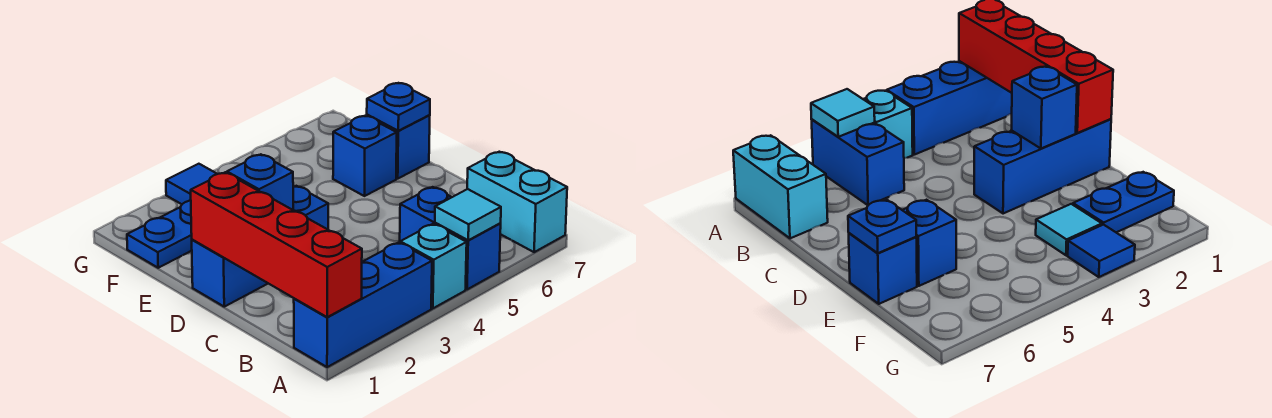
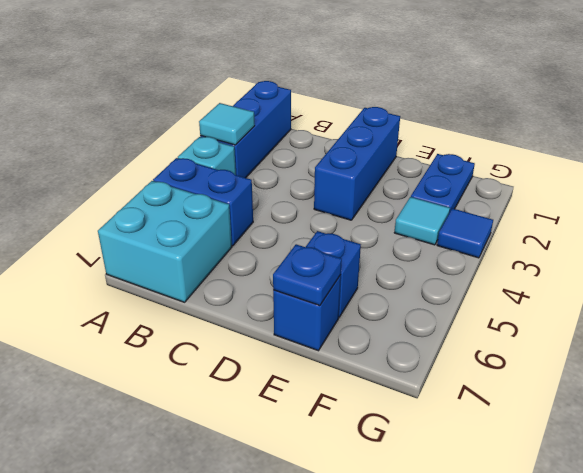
red brick A1:D1 level 2 -> none
cyan tile A5 level 2 -> cyan tile A3 level 2
cyan brick A7:B7 level 1 -> cyan brick A6:B7 level 1
blue brick D2 level 2 -> none

